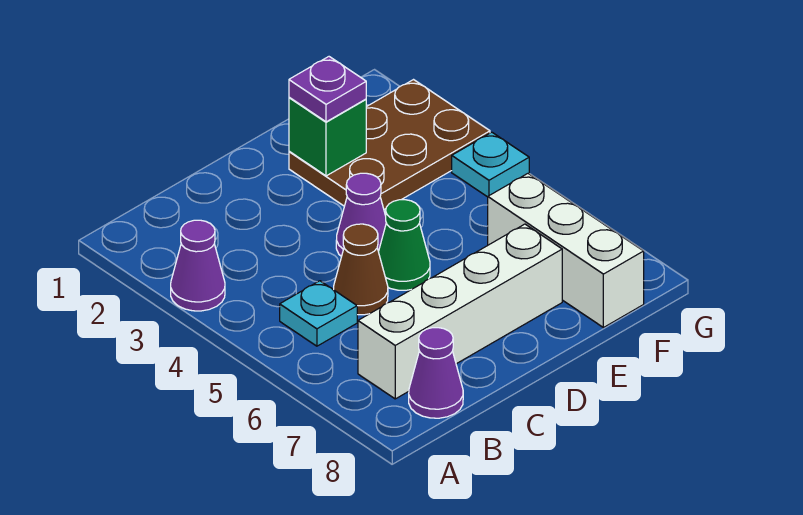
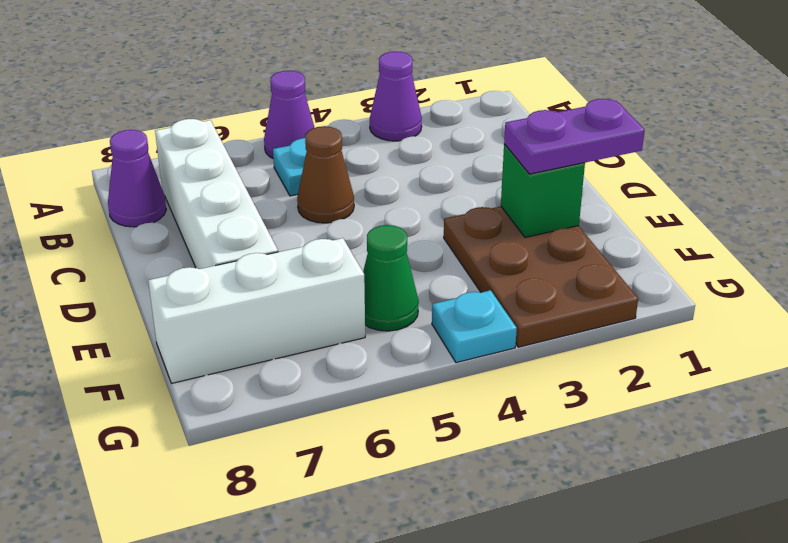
purple cone D4 level 1 -> purple cone A5 level 1
green cone D5 level 1 -> green cone F5 level 1
purple plate E2 level 3 -> purple plate E1:E2 level 3

